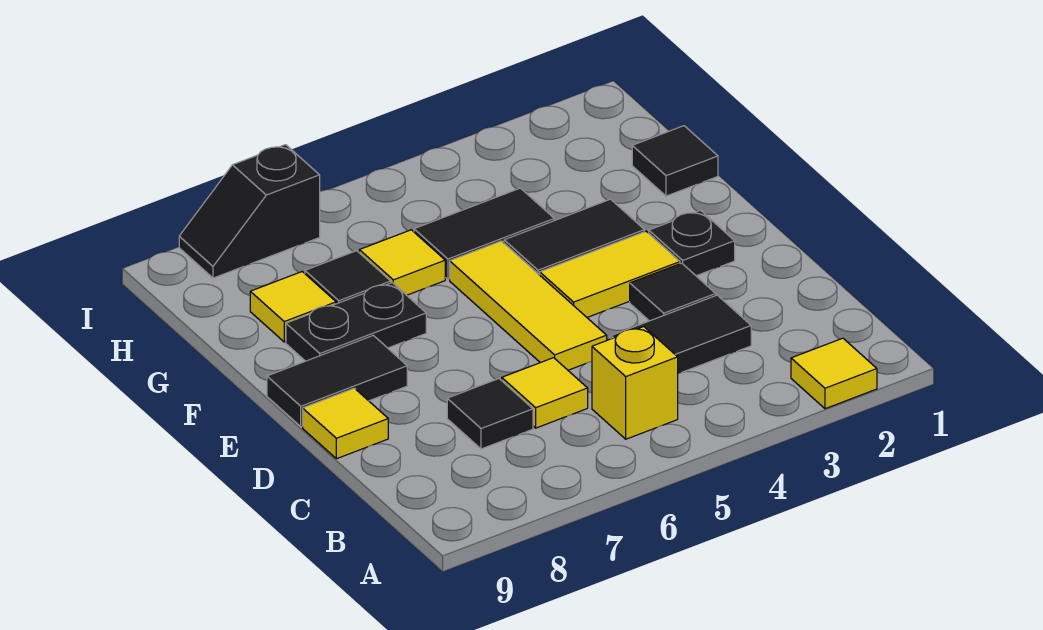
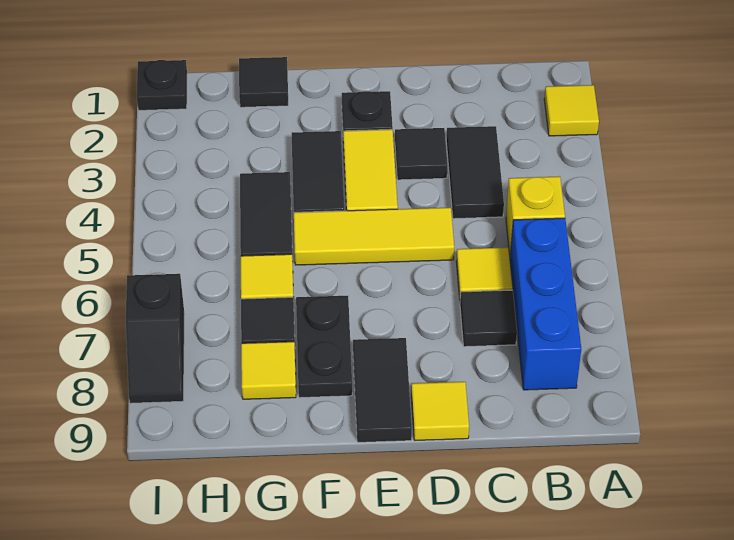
none -> blue brick B6:B8 level 1
none -> black plate I1 level 1

